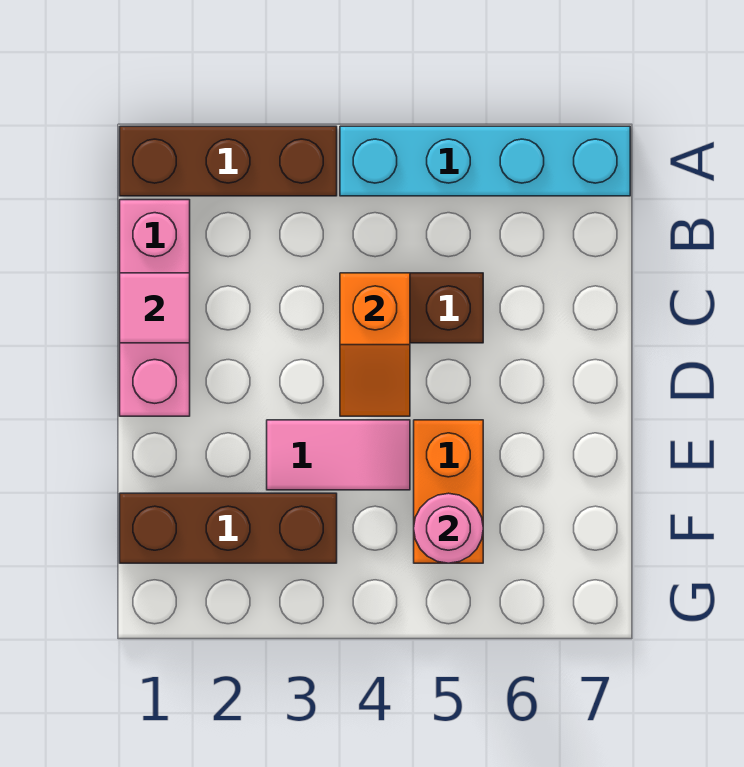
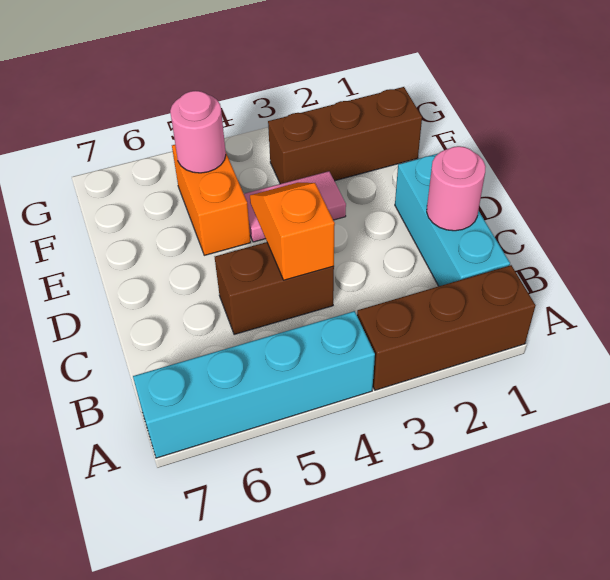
pink brick B1:D1 level 1 -> cyan brick B1:D1 level 1
pink tile C1 level 2 -> pink round brick C1 level 2

